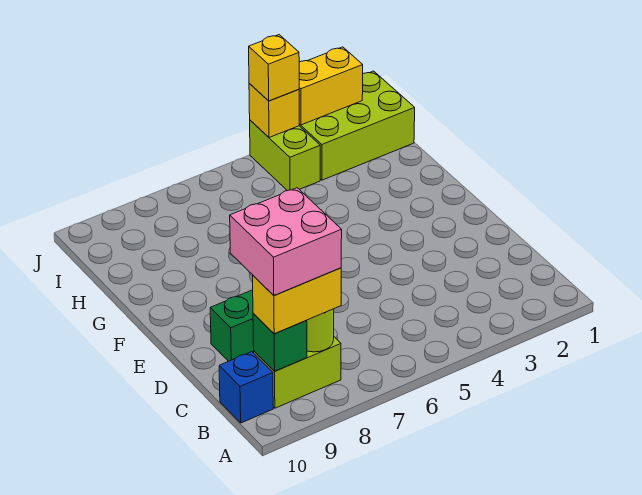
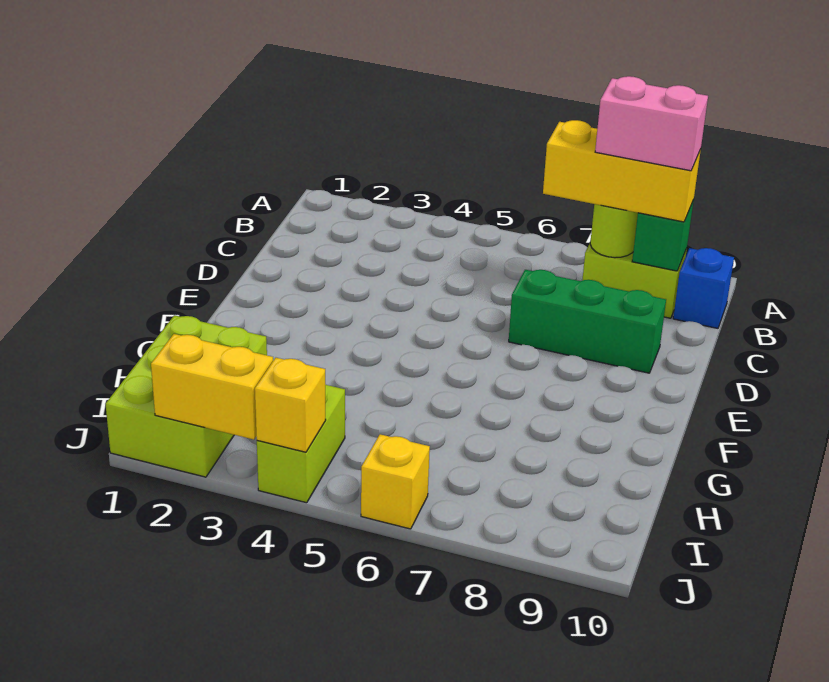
yellow brick B8:B9 level 3 -> yellow brick B7:B9 level 3
pink brick B8:C9 level 4 -> pink brick B8:B9 level 4
lime brick I1:J3 level 1 -> lime brick H1:J2 level 1
yellow brick J4 level 3 -> yellow brick J6 level 1

